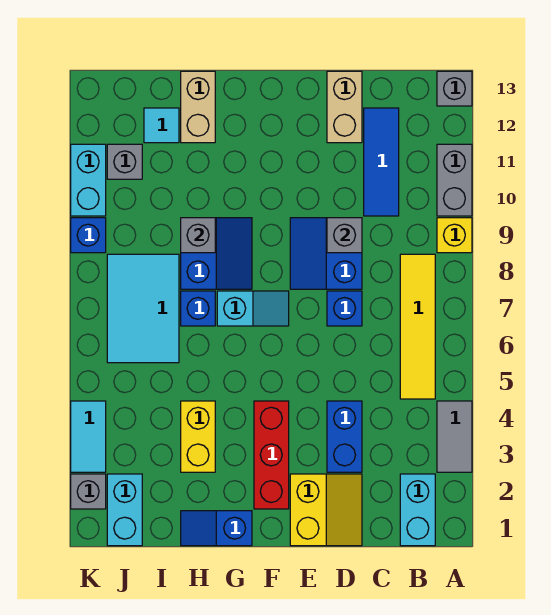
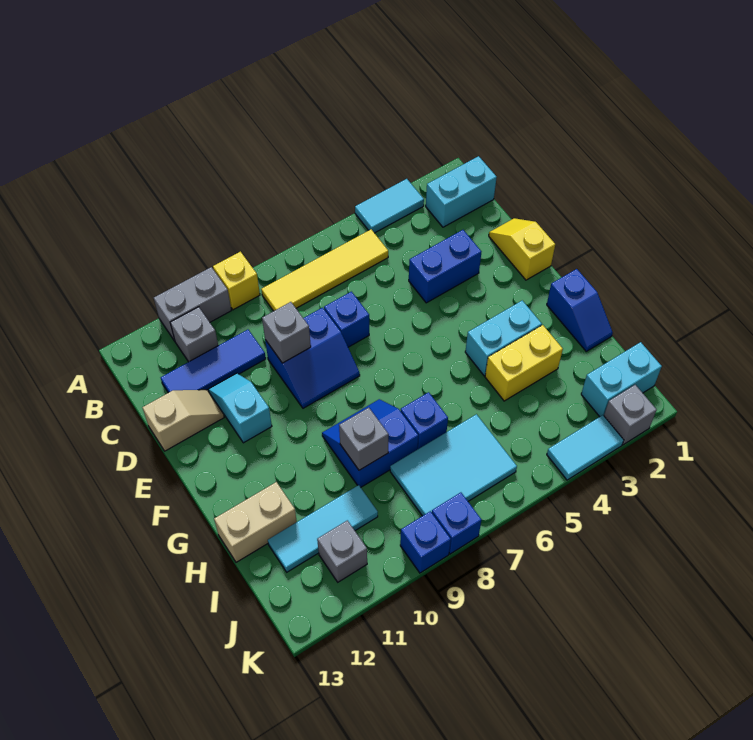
grey tile A3:A4 level 1 -> cyan tile A3:A4 level 1
grey brick A13 level 1 -> grey brick B11 level 1
yellow slope D1:E2 level 1 top E -> yellow slope D1:E1 level 1 top E
tan brick D12:D13 level 1 -> tan slope D12:D13 level 1 top 13
red brick F2:F4 level 1 -> none
cyan slope F7:G7 level 1 top G -> cyan slope D11:E11 level 1 top E
cyan tile I12 level 1 -> cyan tile I10:I12 level 1
none -> blue brick K8 level 1
cyan brick K10:K11 level 1 -> cyan brick G3:G4 level 1

